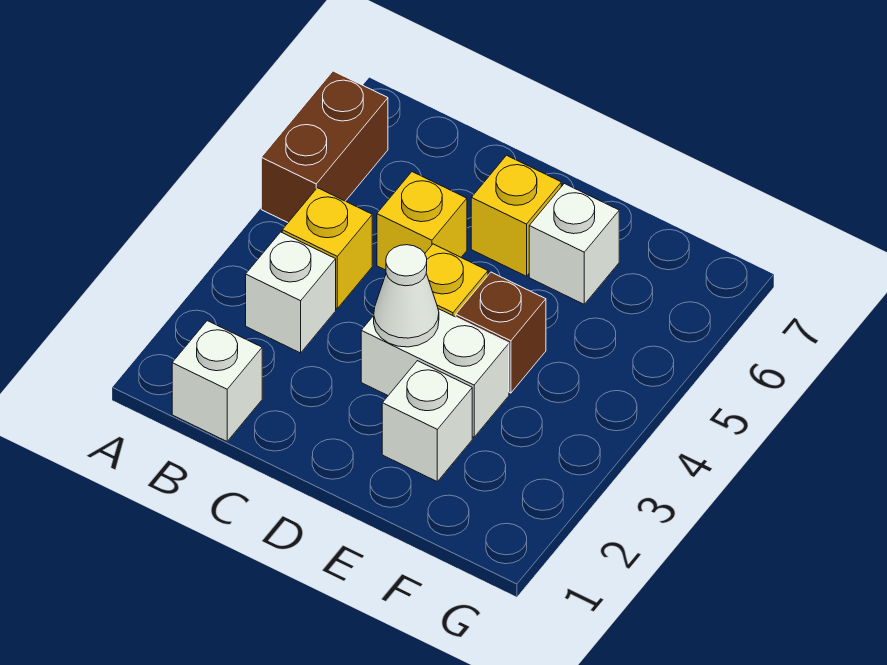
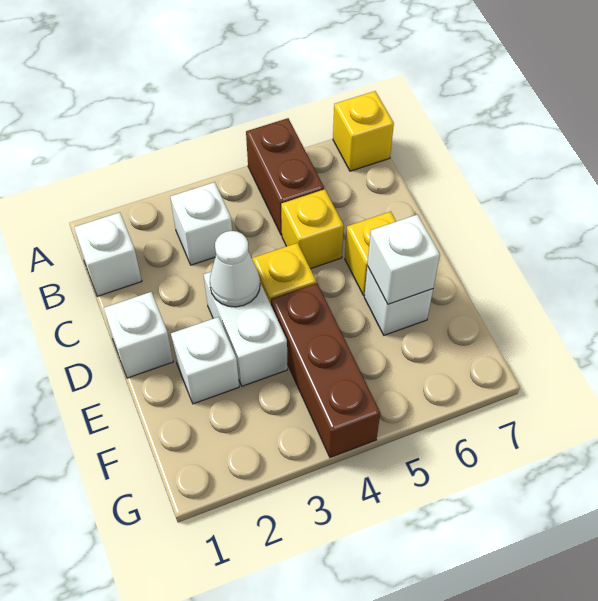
brown brick A5:A6 level 1 -> brown brick A5:B5 level 1
yellow brick B4 level 1 -> yellow brick A7 level 1
none -> white brick D1 level 1
brown brick E4 level 1 -> brown brick E4:G4 level 1
none -> white brick E6 level 2

